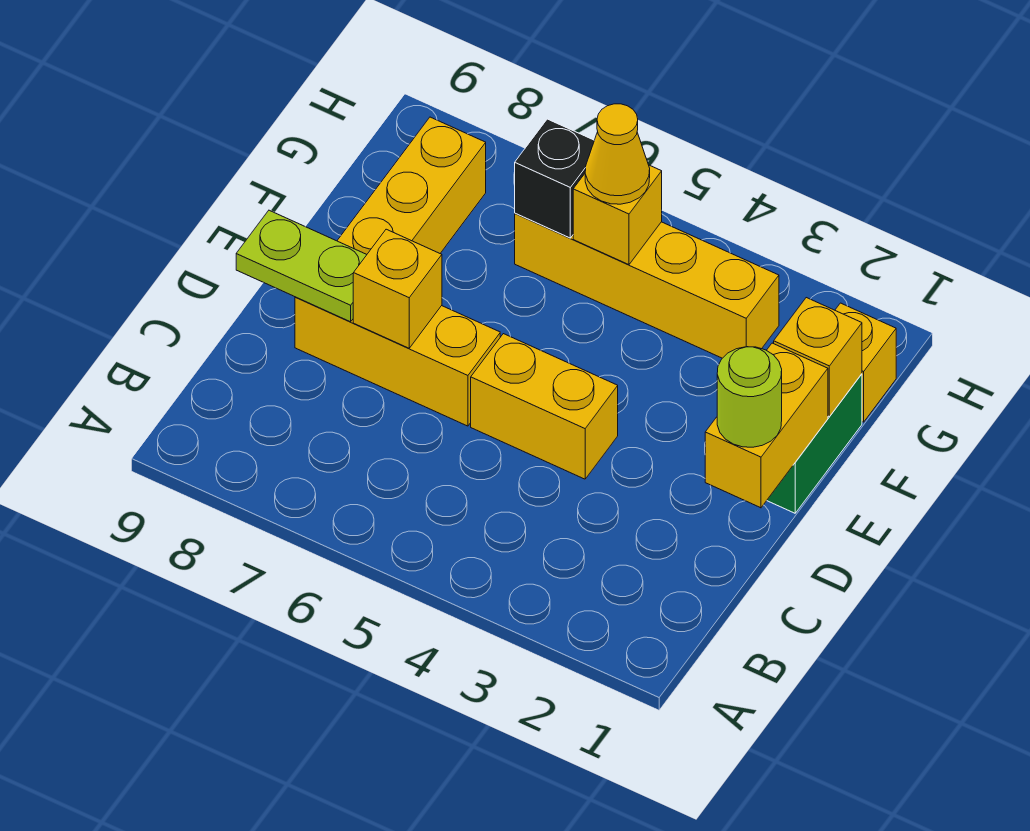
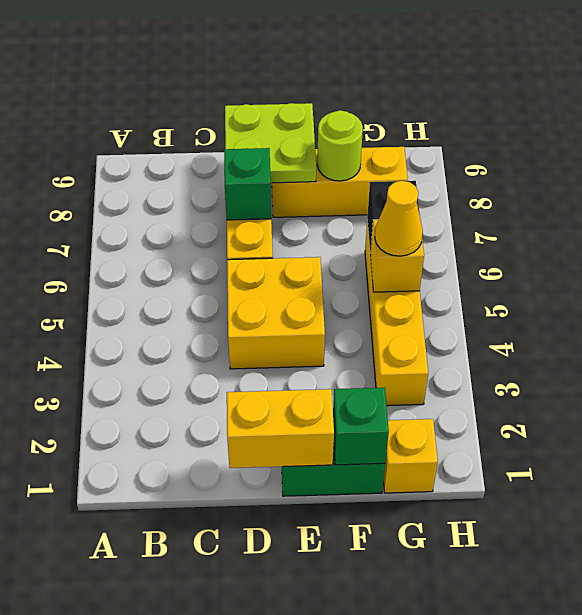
lime round brick D1 level 3 -> lime round brick F8 level 2
yellow brick D4:D5 level 1 -> yellow brick D4:E5 level 1
yellow brick D7 level 2 -> green brick D7 level 2
lime plate D8:D9 level 2 -> lime plate D8:E9 level 2
yellow brick F1 level 2 -> green brick F1 level 2

